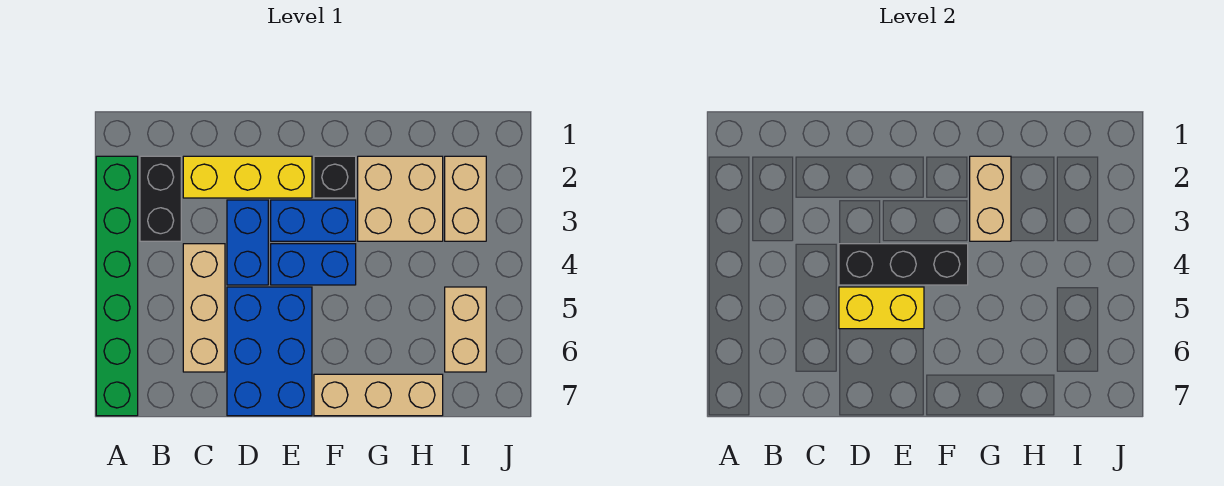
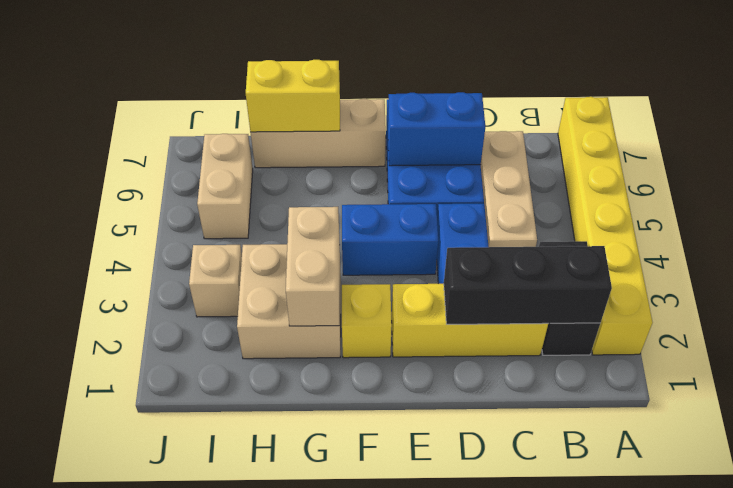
green brick A2:A7 level 1 -> yellow brick A2:A7 level 1
black brick D4:F4 level 2 -> black brick B2:D2 level 2
yellow brick D5:E5 level 2 -> yellow brick G7:H7 level 2
blue brick E3:F3 level 1 -> blue brick D6:E6 level 2
black brick F2 level 1 -> yellow brick F2 level 1
tan brick I2:I3 level 1 -> tan brick I3 level 1

